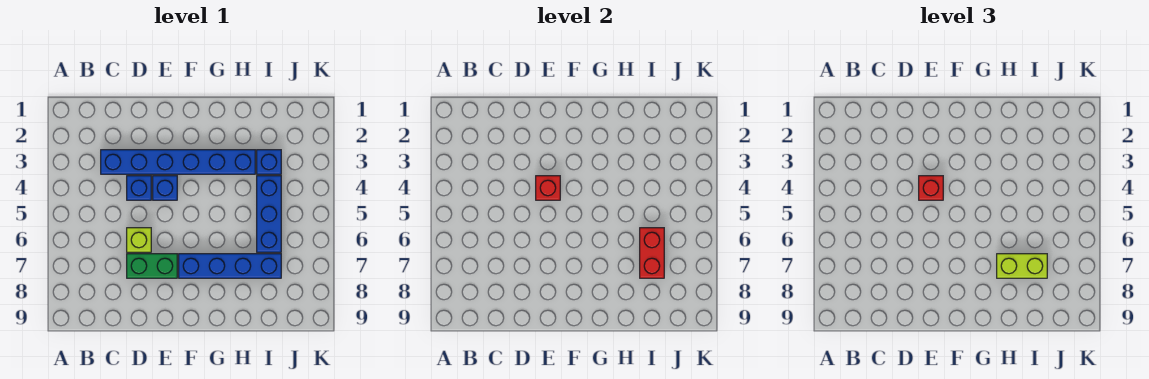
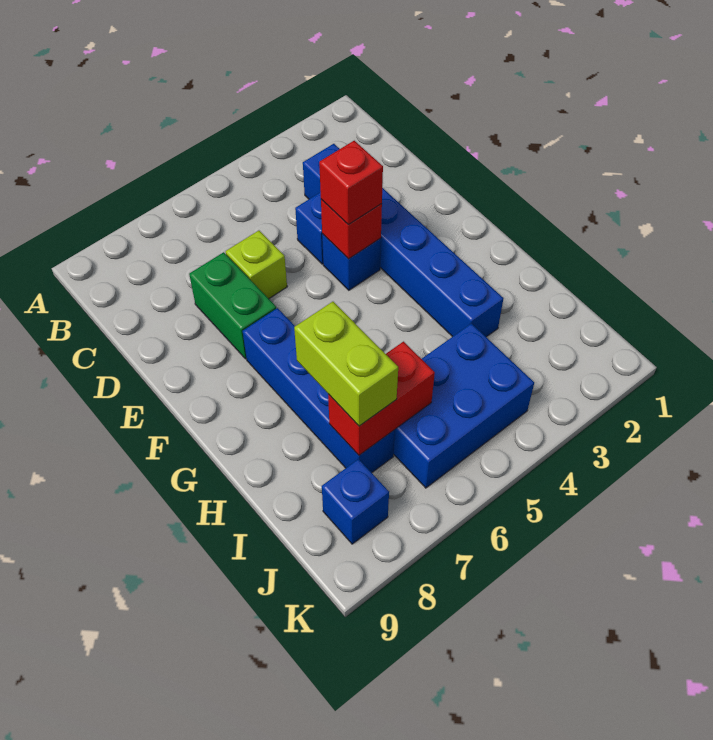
blue brick I3 level 1 -> blue brick J8 level 1
blue brick I4:I6 level 1 -> blue brick I4:J6 level 1

